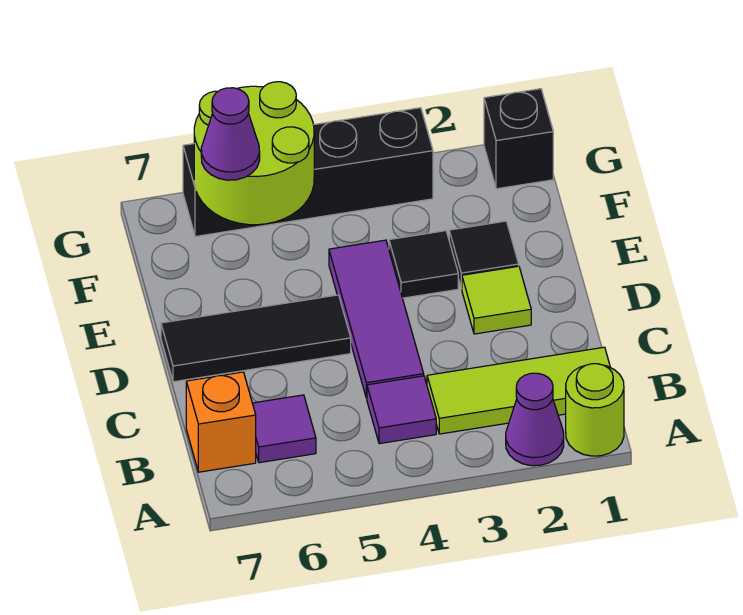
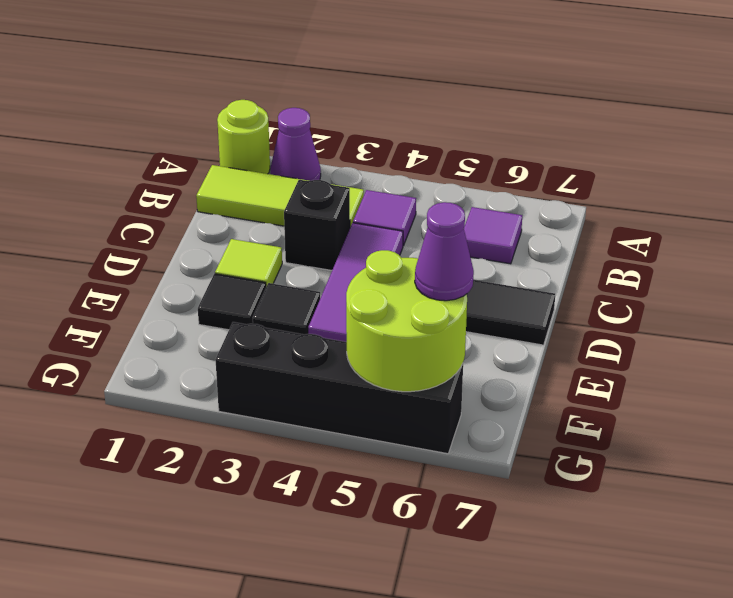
orange brick B7 level 1 -> none
black brick G1 level 1 -> black brick C3 level 1

